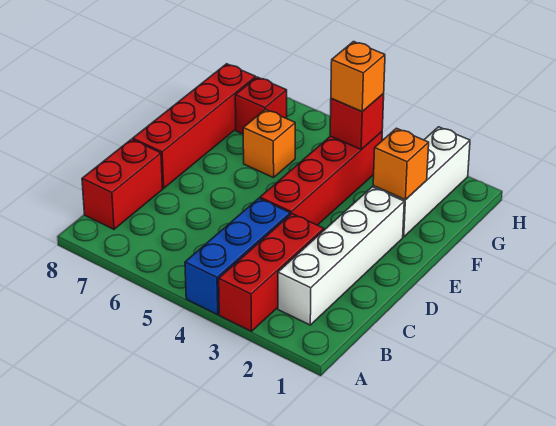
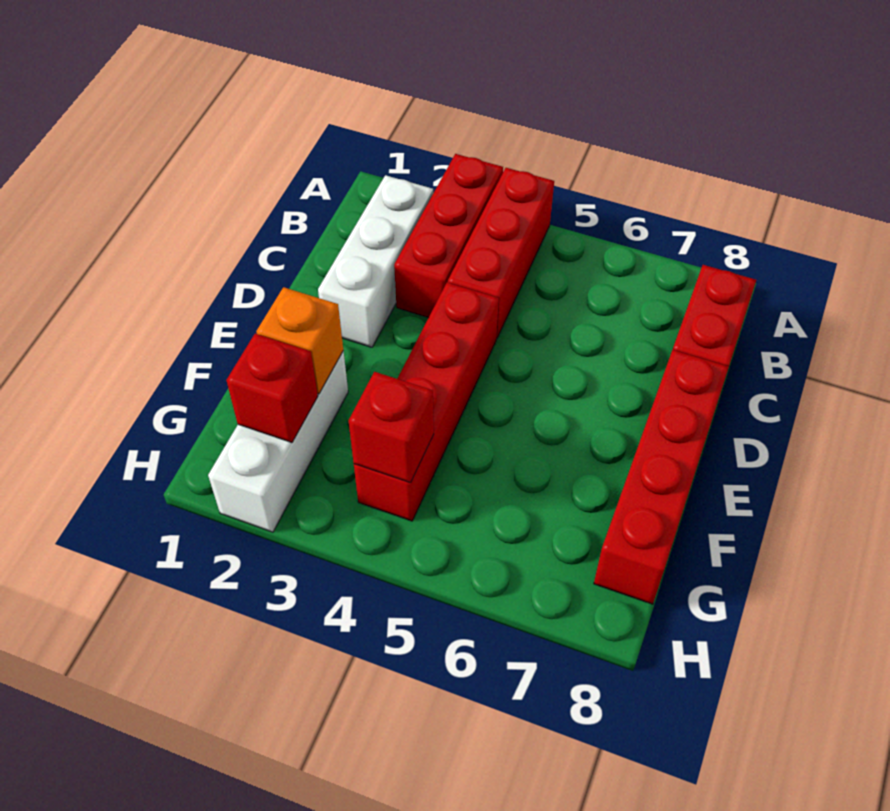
blue brick A4:C4 level 1 -> red brick A4:C4 level 1
white brick B2:E2 level 1 -> white brick B2:D2 level 1
orange brick F6 level 1 -> none
orange brick G4 level 3 -> none
red brick G7 level 1 -> red brick G2 level 2

